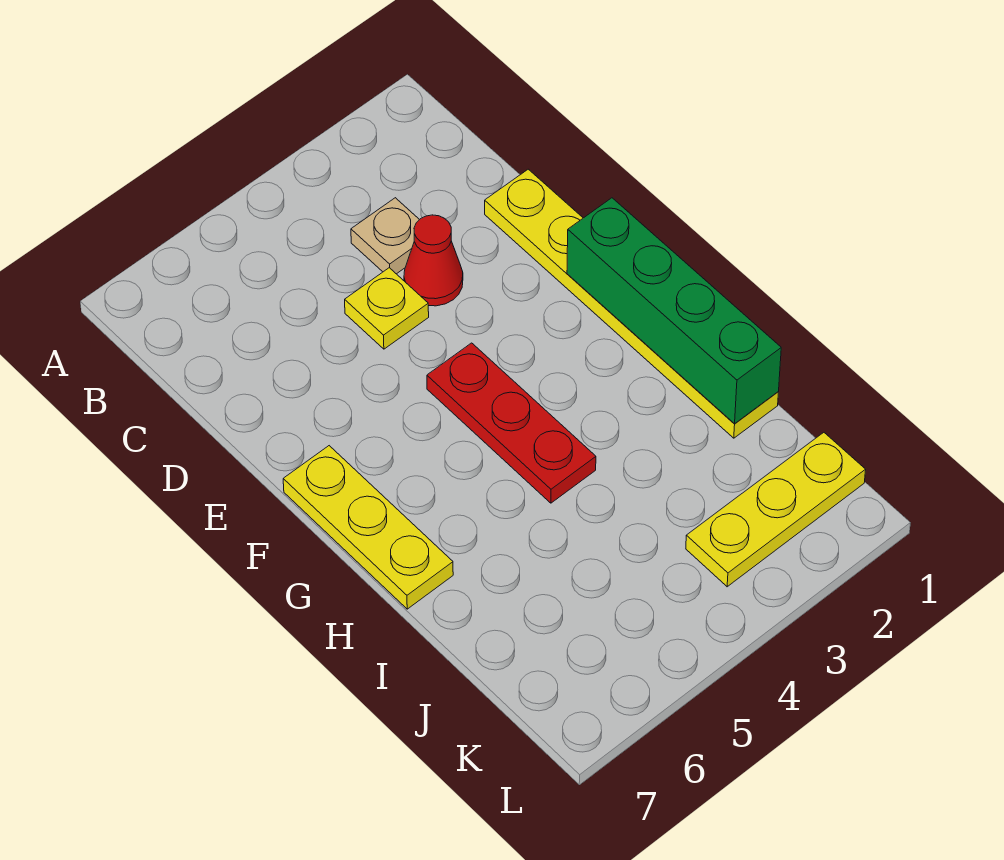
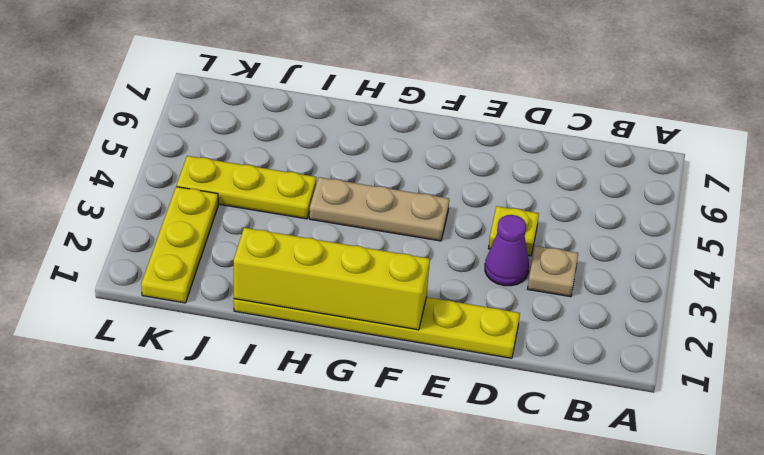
red cone D3 level 1 -> purple cone D3 level 1
green brick F1:I1 level 2 -> yellow brick F1:I1 level 2
red plate F4:H4 level 1 -> tan plate F4:H4 level 1
yellow plate F7:H7 level 1 -> yellow plate I4:K4 level 1

